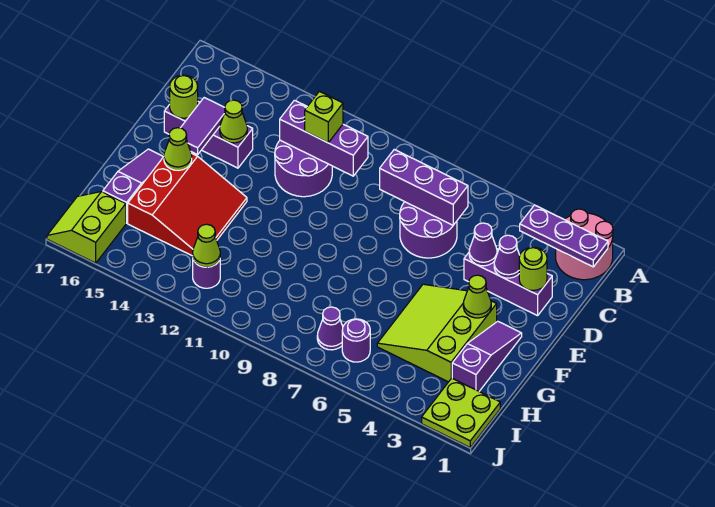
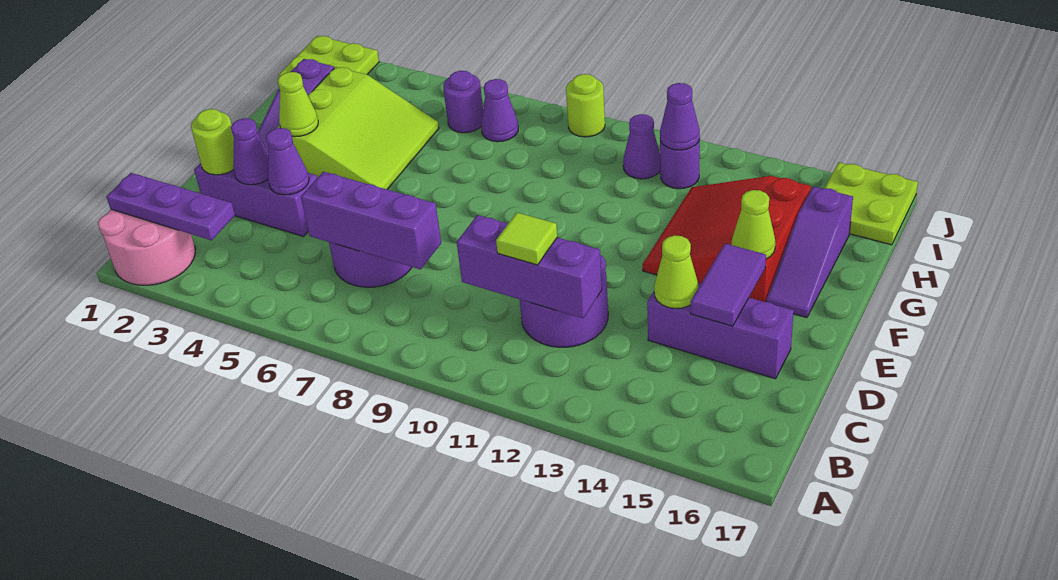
lime brick C11 level 3 -> lime tile C11 level 3
lime round brick D16 level 2 -> lime round brick J9 level 1
none -> purple cone I11 level 1
lime cone I12 level 2 -> purple cone I12 level 2
lime slope I16:J17 level 1 top 16 -> lime plate I16:J17 level 1

